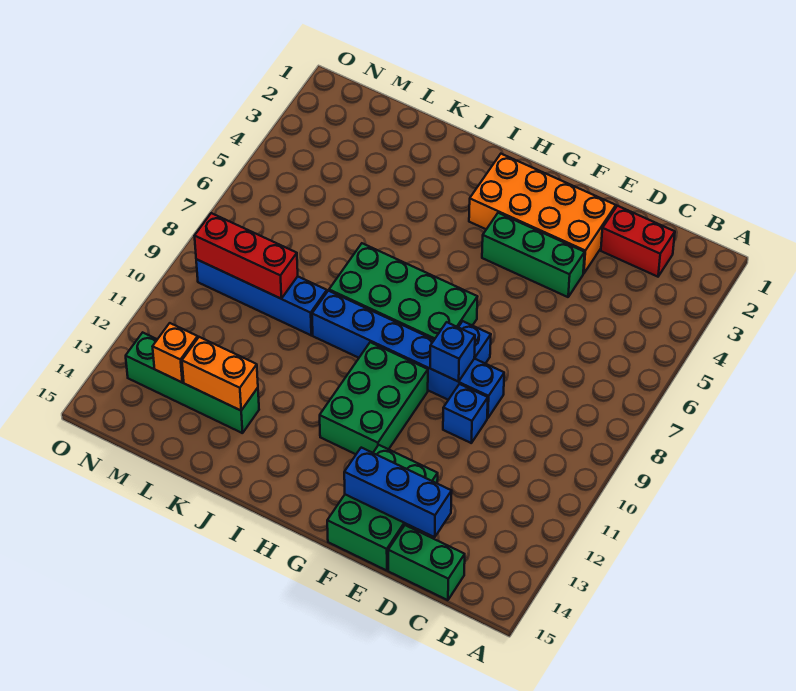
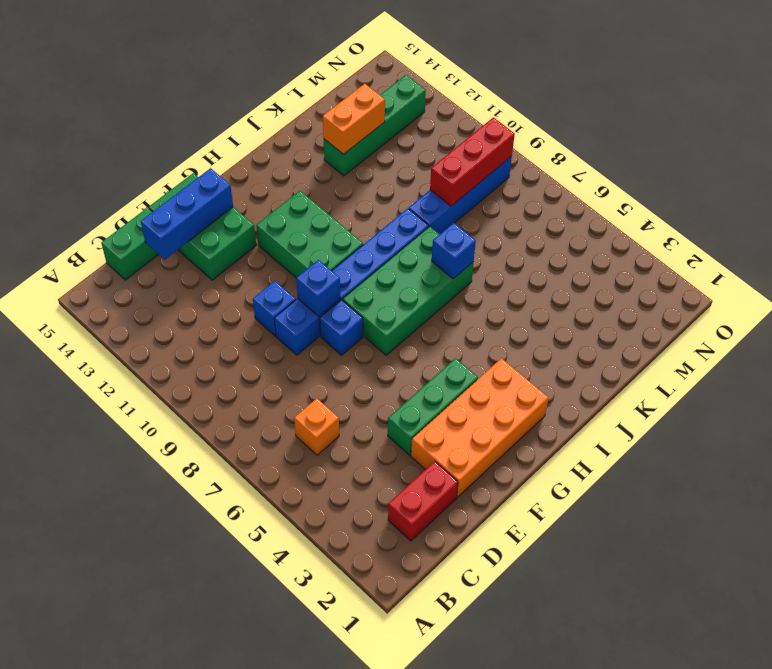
none -> blue brick J7 level 2
orange brick M13 level 2 -> orange brick C6 level 1

